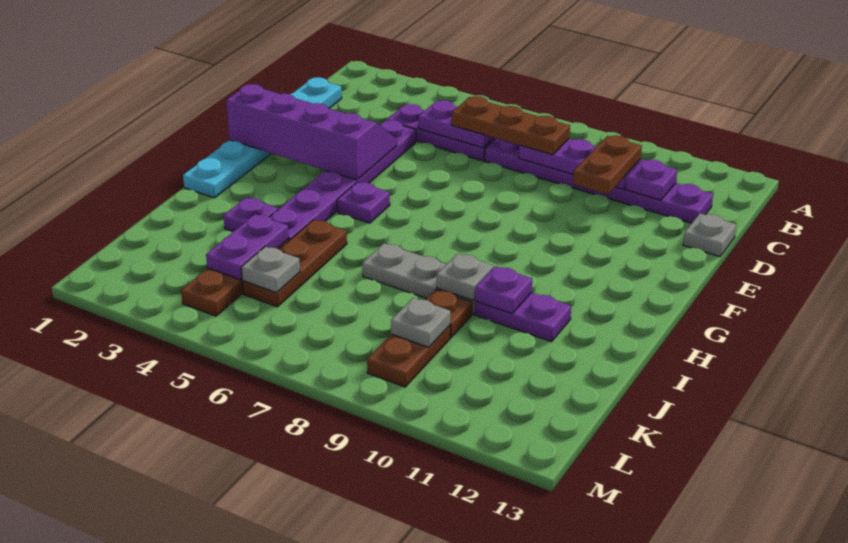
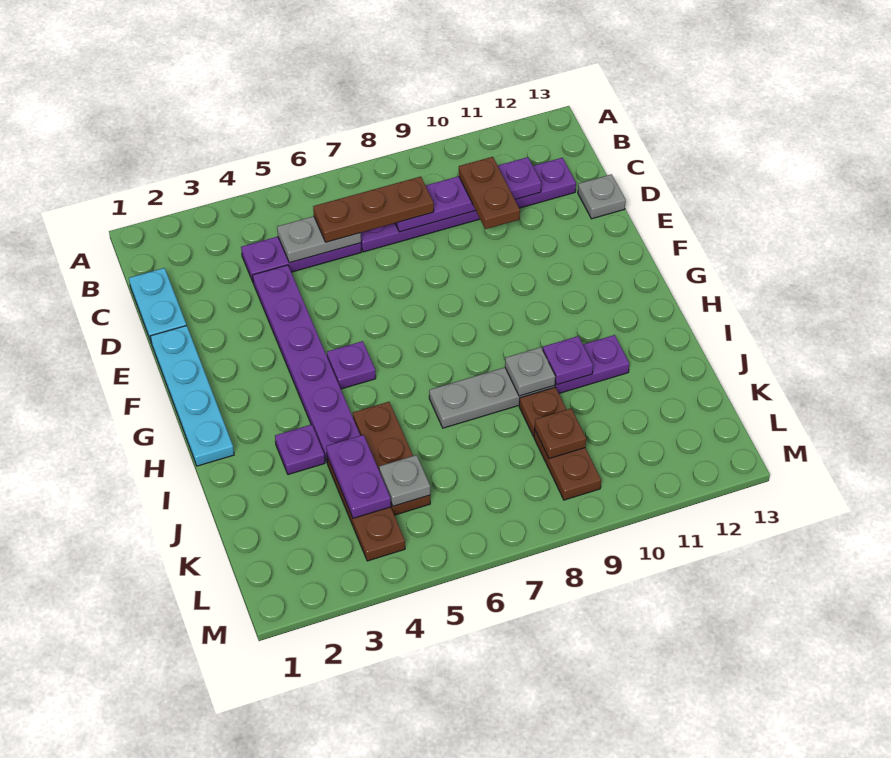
purple plate C5:C6 level 2 -> grey plate C5:C6 level 2
purple slope E1:F4 level 2 top F -> none
grey plate K9 level 2 -> brown plate K9 level 2

